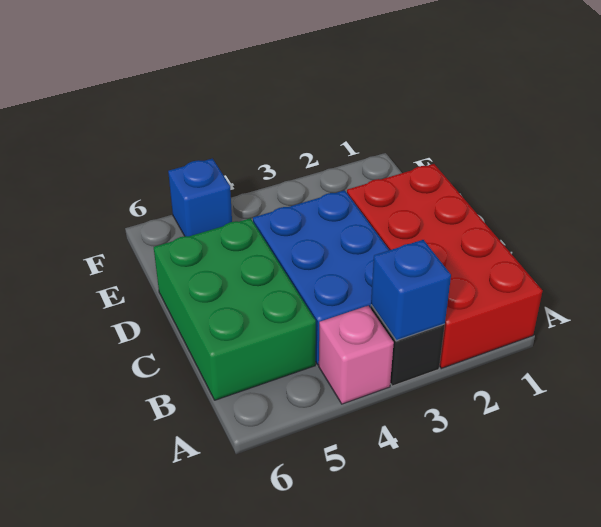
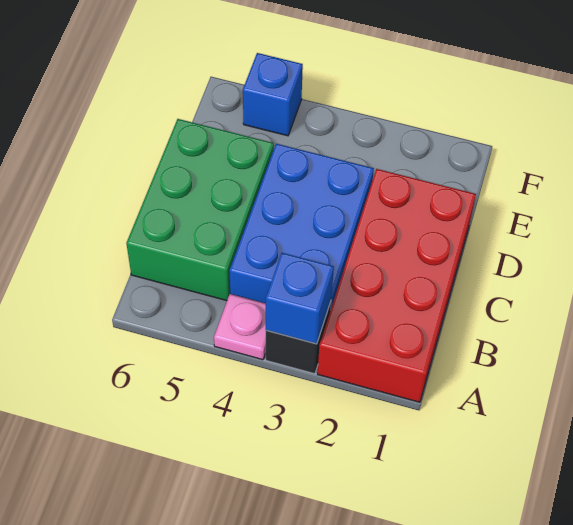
pink brick A4 level 1 -> pink plate A4 level 1

